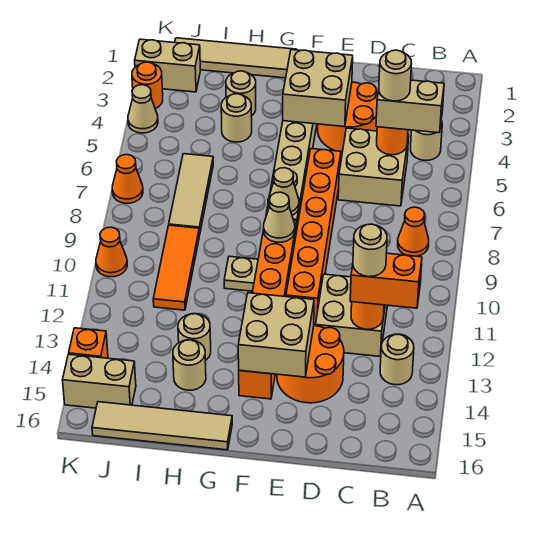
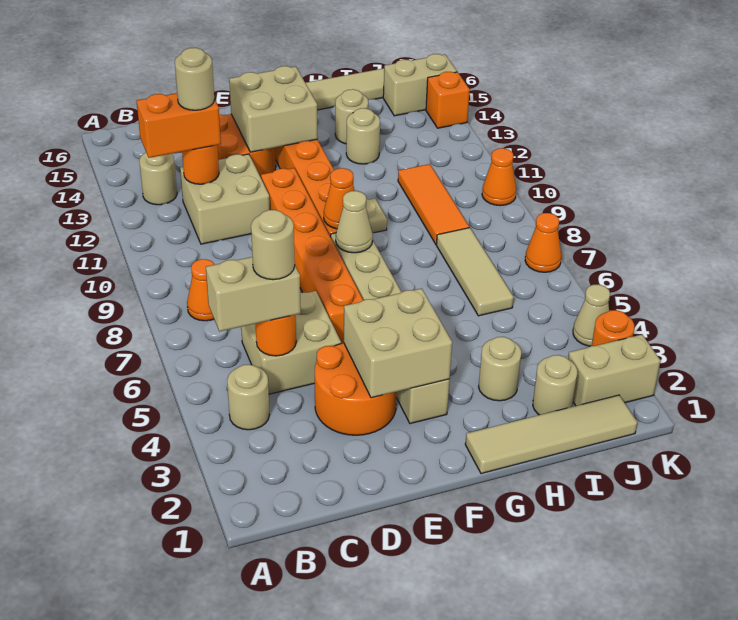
tan cone F9 level 2 -> orange cone F9 level 2
tan round brick H4 level 1 -> tan round brick I2 level 1

